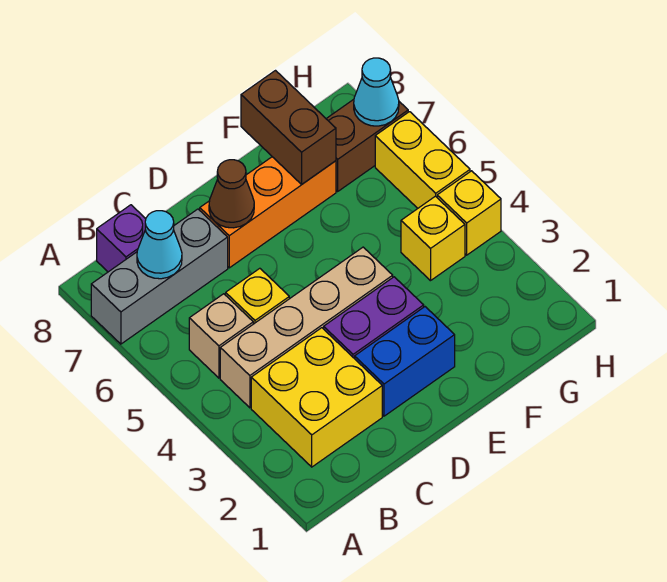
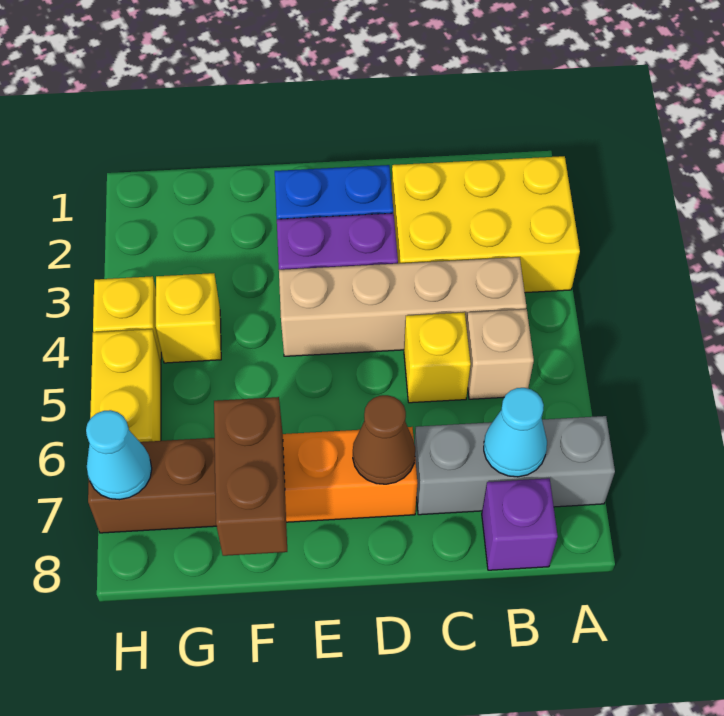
yellow brick B2:C3 level 1 -> yellow brick A2:C3 level 1

